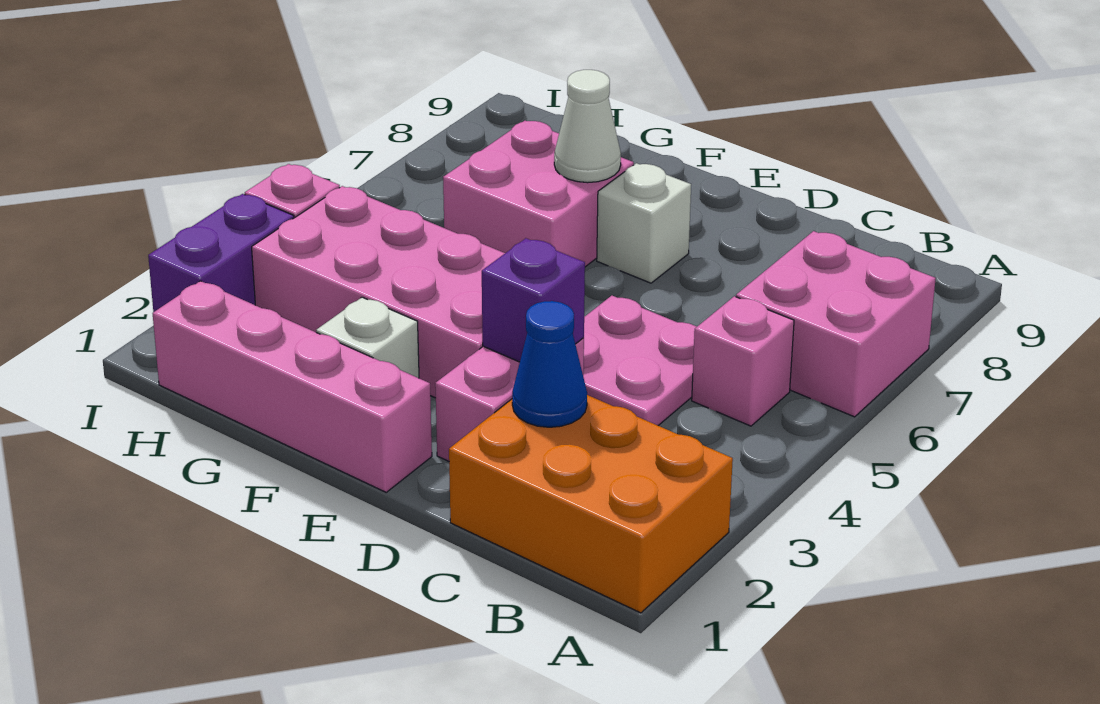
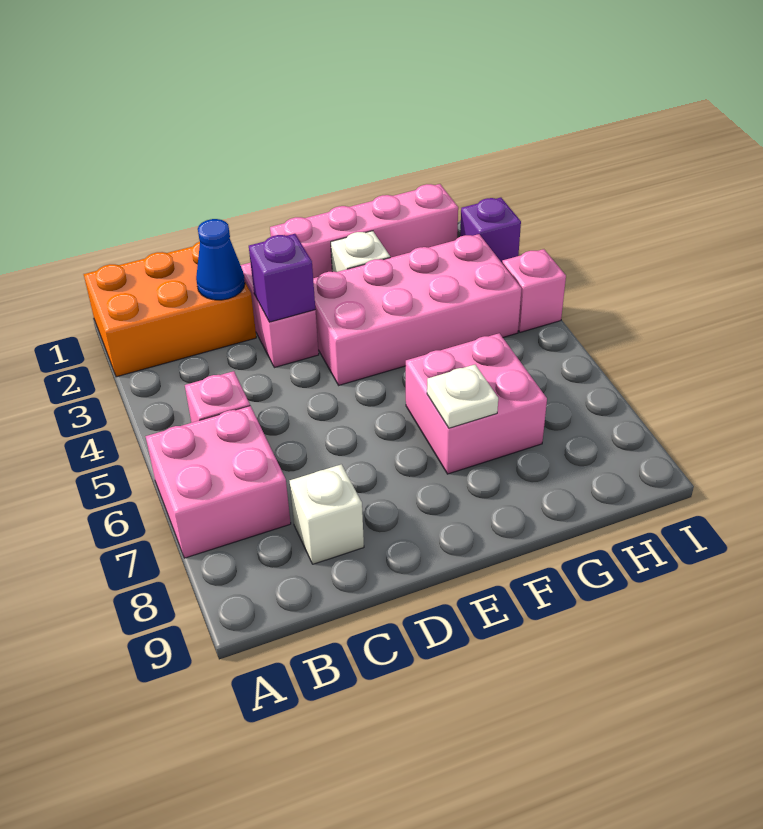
pink plate C4:D5 level 1 -> none
white brick E7 level 1 -> white brick C8 level 1
white cone F7 level 2 -> white plate F7 level 2
purple brick I2:I3 level 1 -> purple brick I2 level 1

